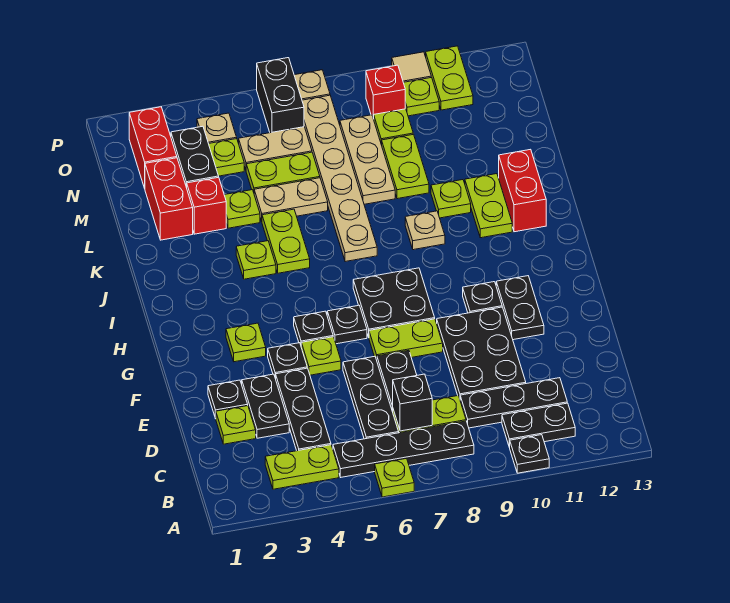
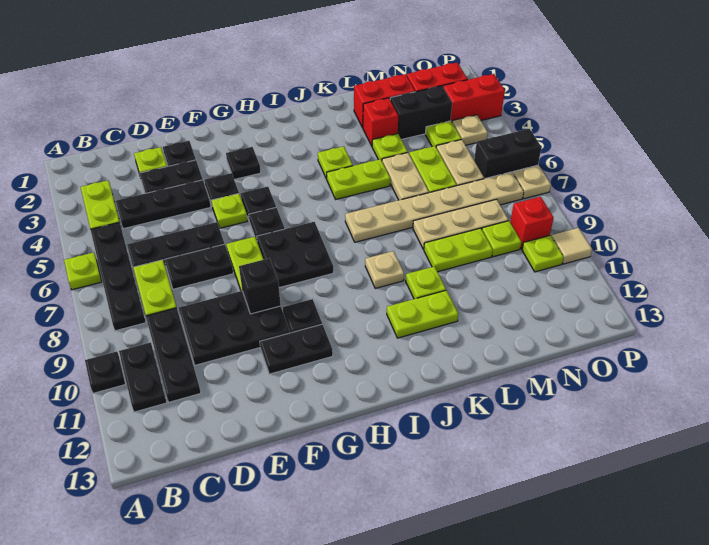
black brick C7 level 2 -> black brick F9 level 2
lime plate G3 level 1 -> black plate G3 level 1
red brick J12:K12 level 1 -> red brick O3:P3 level 1
lime plate O11:P11 level 1 -> none

